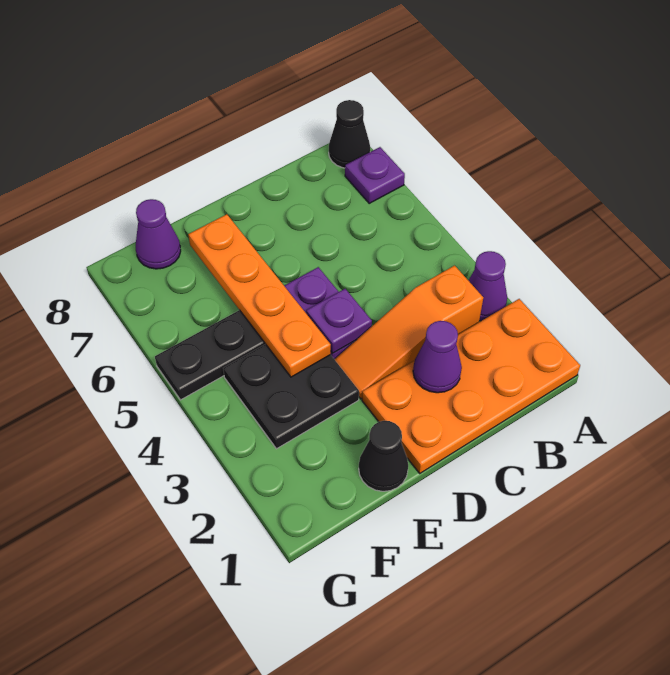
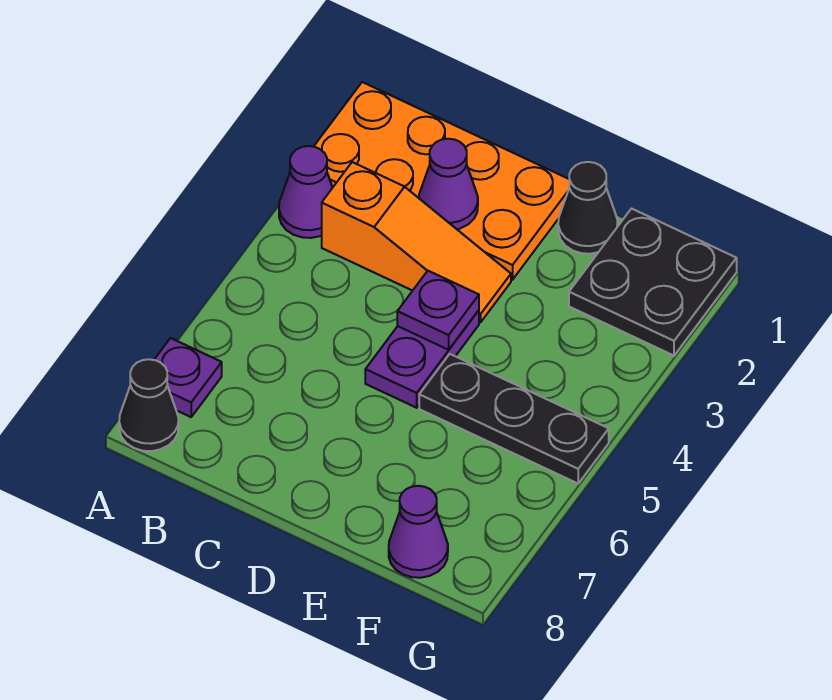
black plate E3:F4 level 1 -> black plate F1:G2 level 1
orange plate E4:E7 level 2 -> none

